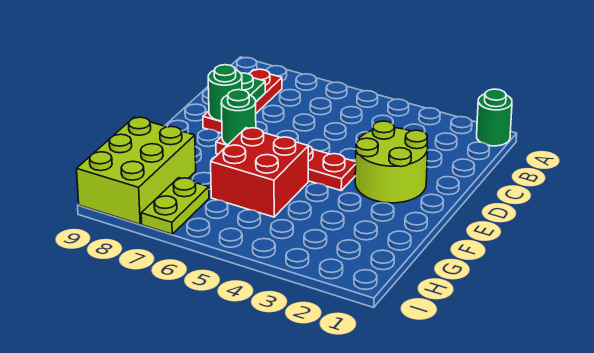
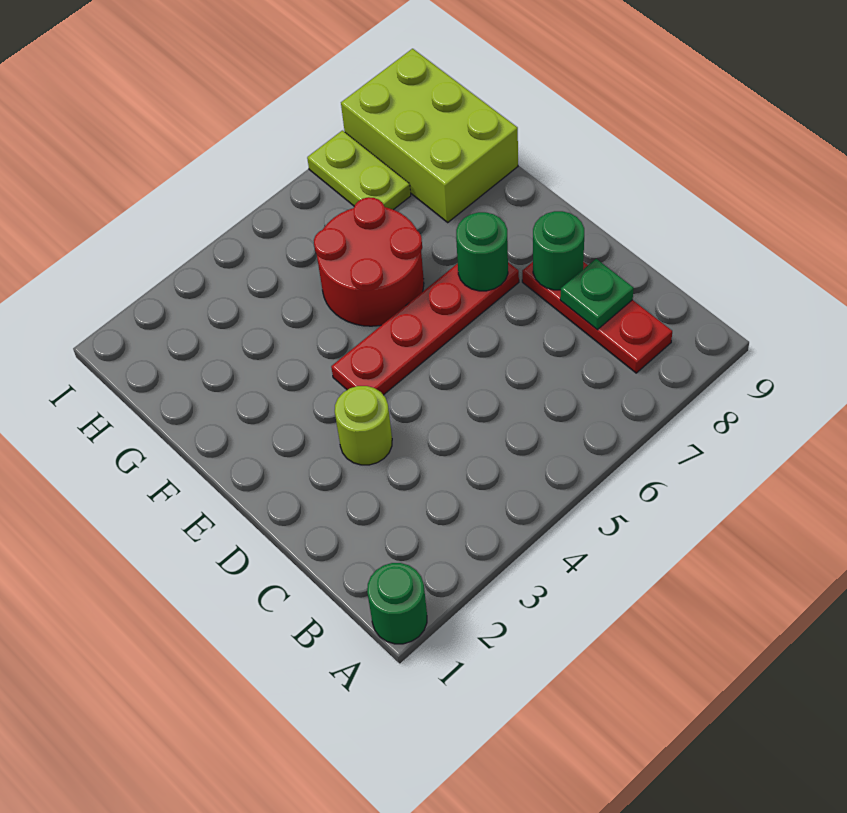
lime round brick D2:E3 level 1 -> lime round brick D3 level 1
red brick F5:G6 level 1 -> red round brick F5:G6 level 1

